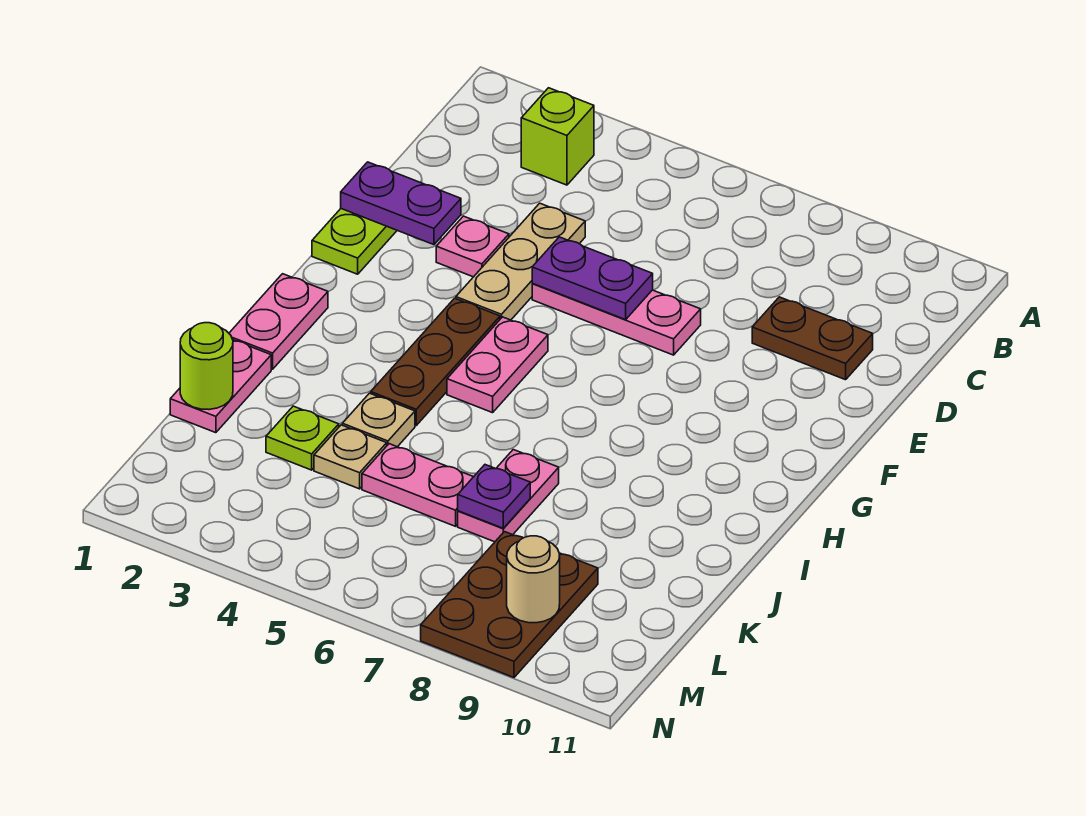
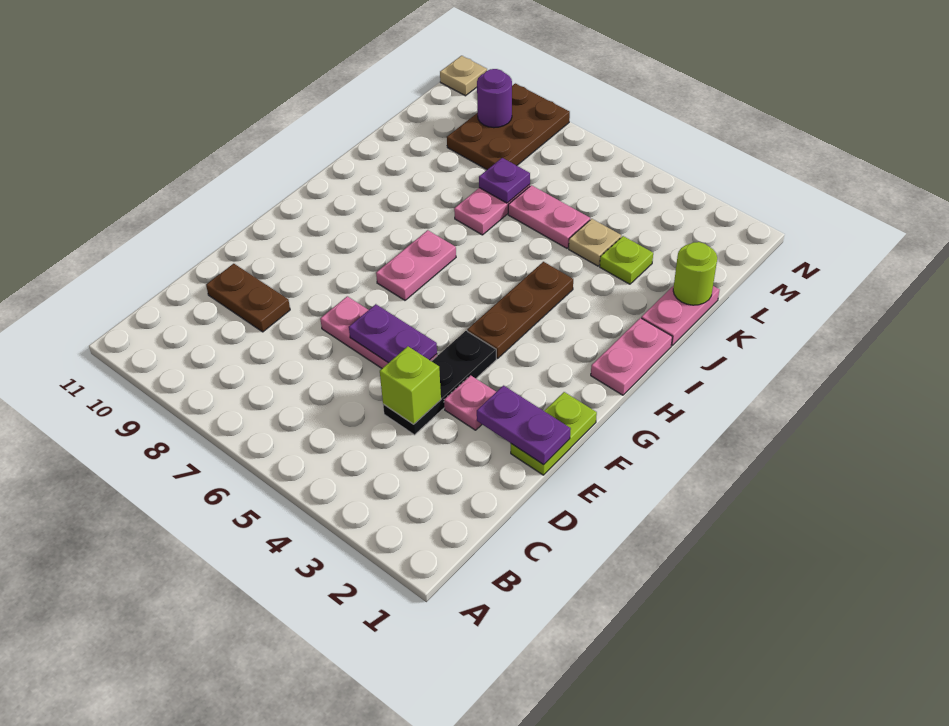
lime brick B3 level 1 -> lime brick D4 level 2
tan plate D4:F4 level 1 -> black plate D4:F4 level 1
pink plate G5:H5 level 1 -> pink plate G7:H7 level 1
tan plate J4 level 1 -> tan plate N11 level 1
tan round brick M9 level 2 -> purple round brick M9 level 2

